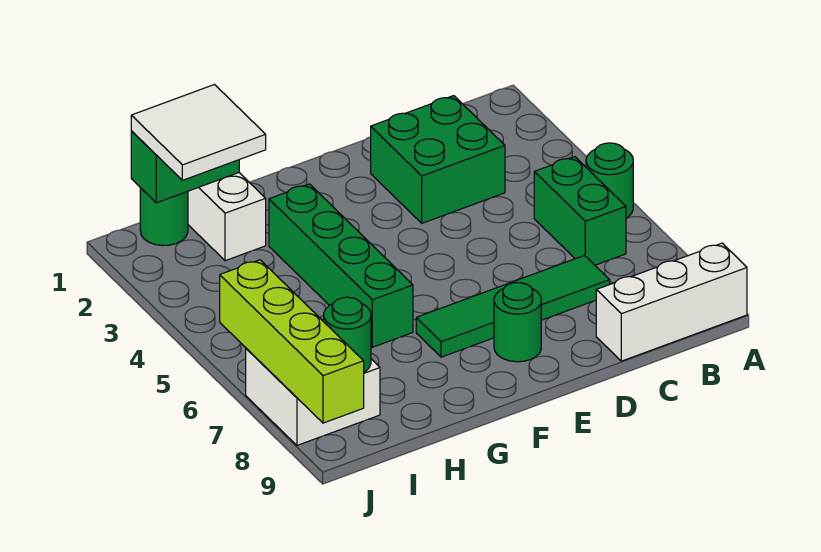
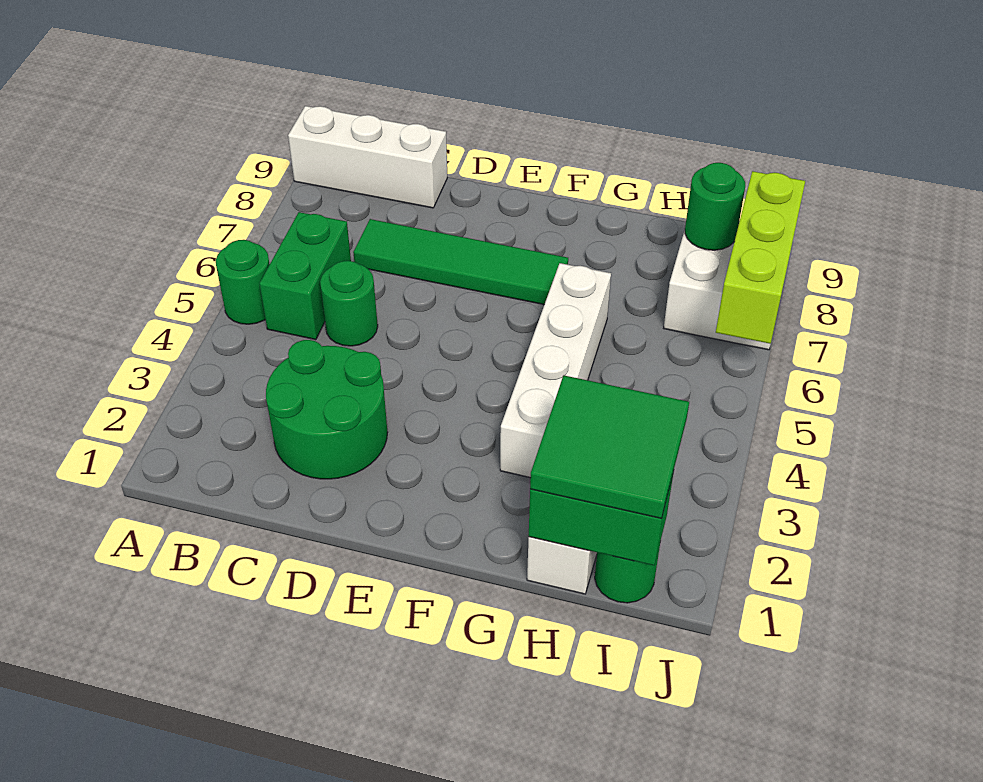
green brick C2:D3 level 1 -> green round brick C2:D3 level 1
green round brick E8 level 1 -> green round brick C5 level 1
green brick G3:G6 level 1 -> white brick G3:G6 level 1
white tile H1:I2 level 3 -> green tile H1:I2 level 3
lime brick J6:J9 level 2 -> lime brick J6:J8 level 2

